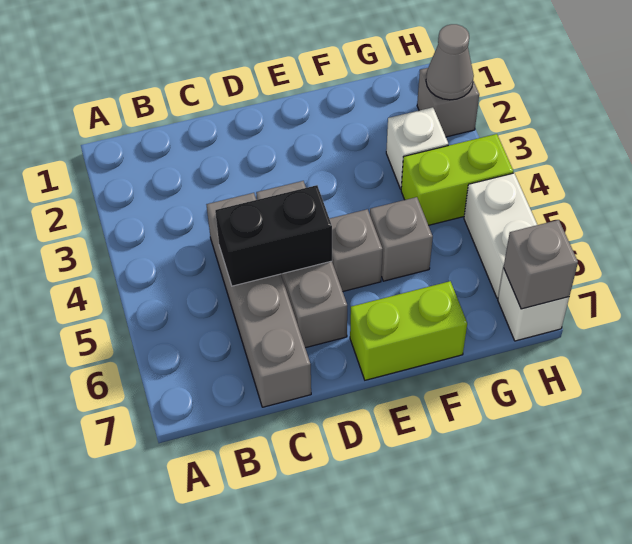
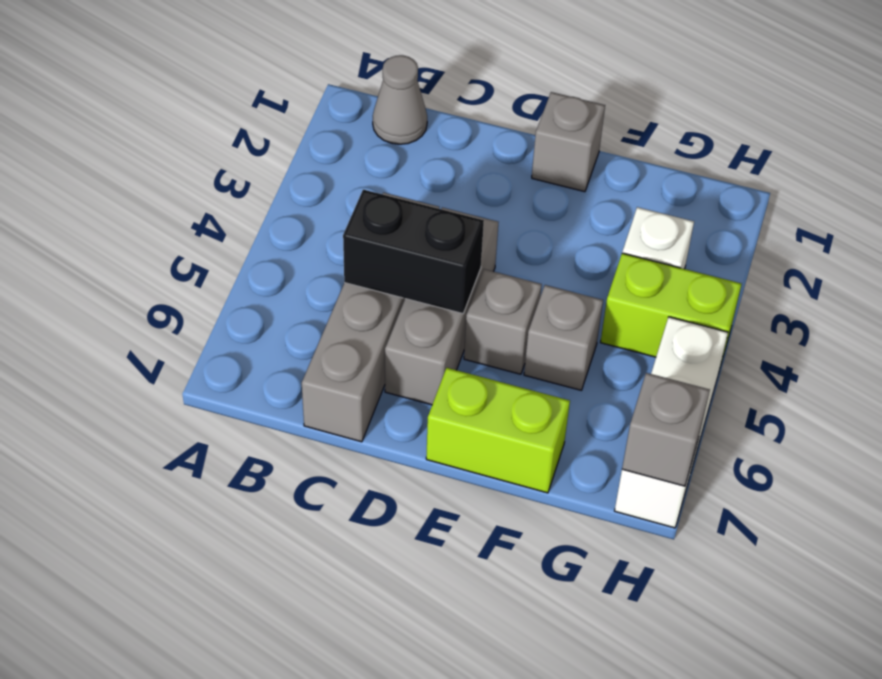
grey brick H2 level 1 -> grey brick E1 level 1
grey cone H2 level 2 -> grey cone B1 level 1

